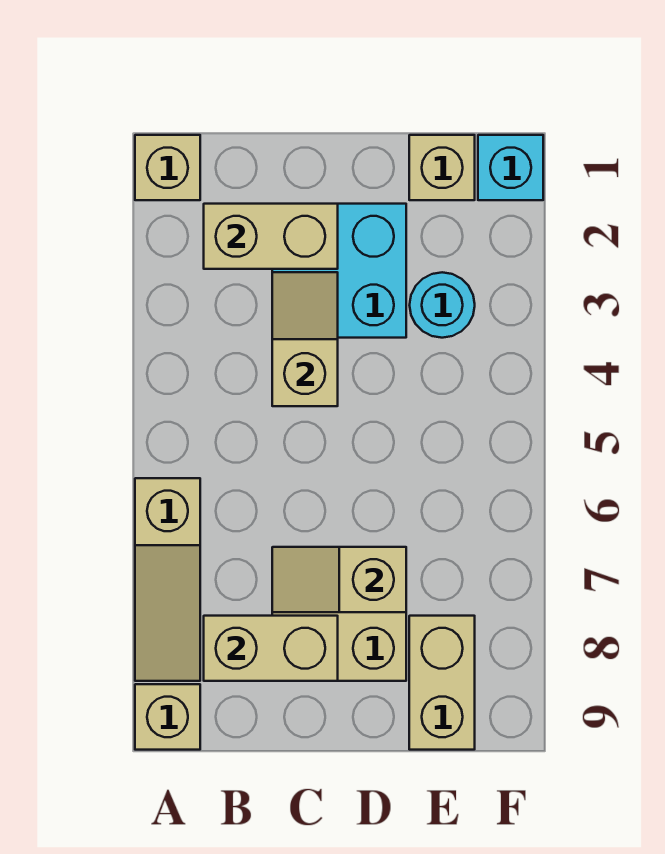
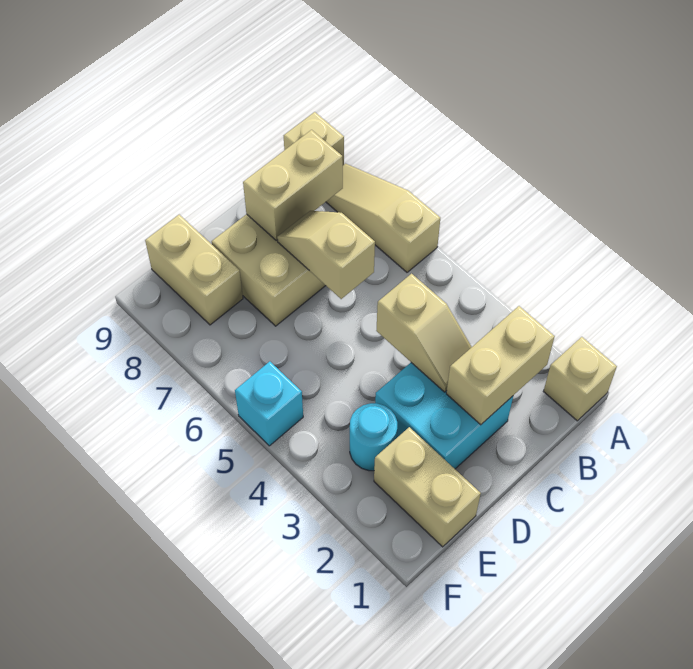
tan slope C7:D7 level 2 top D -> tan slope C6:C7 level 2 top 6
tan brick E1 level 1 -> tan brick E1:E2 level 1
cyan brick F1 level 1 -> cyan brick F5 level 1

